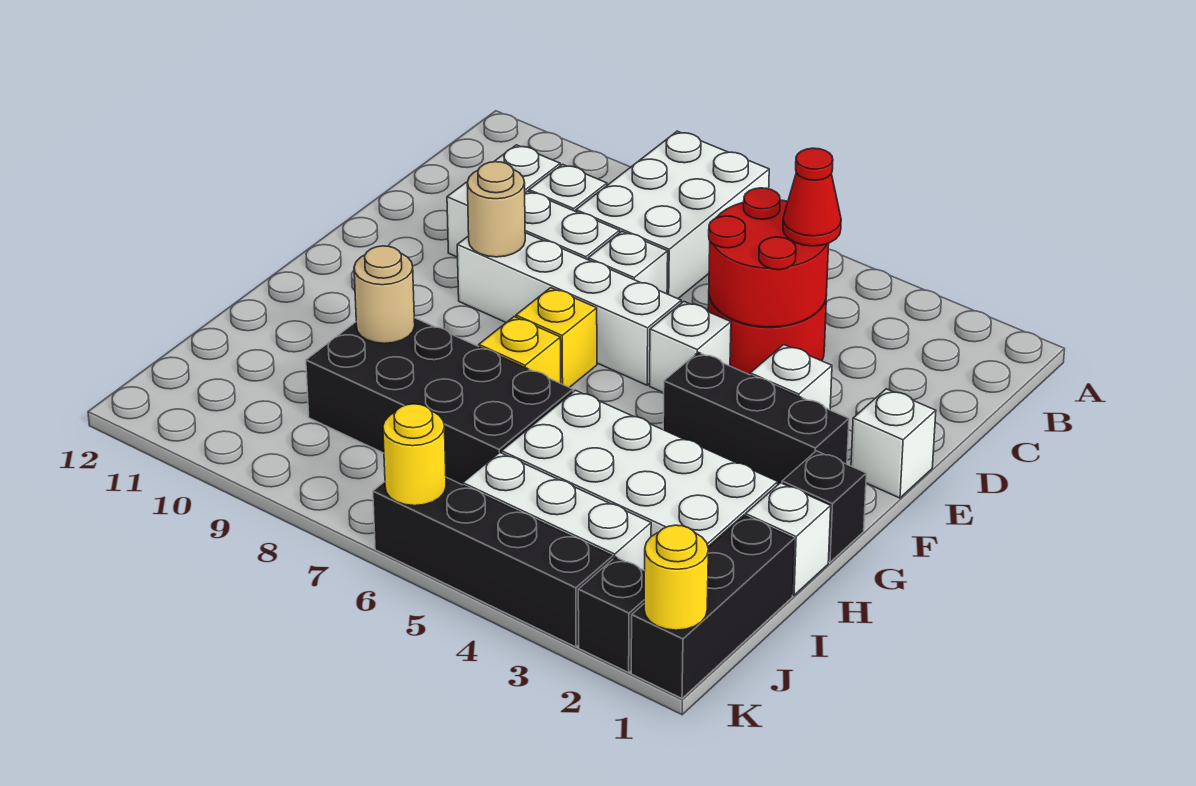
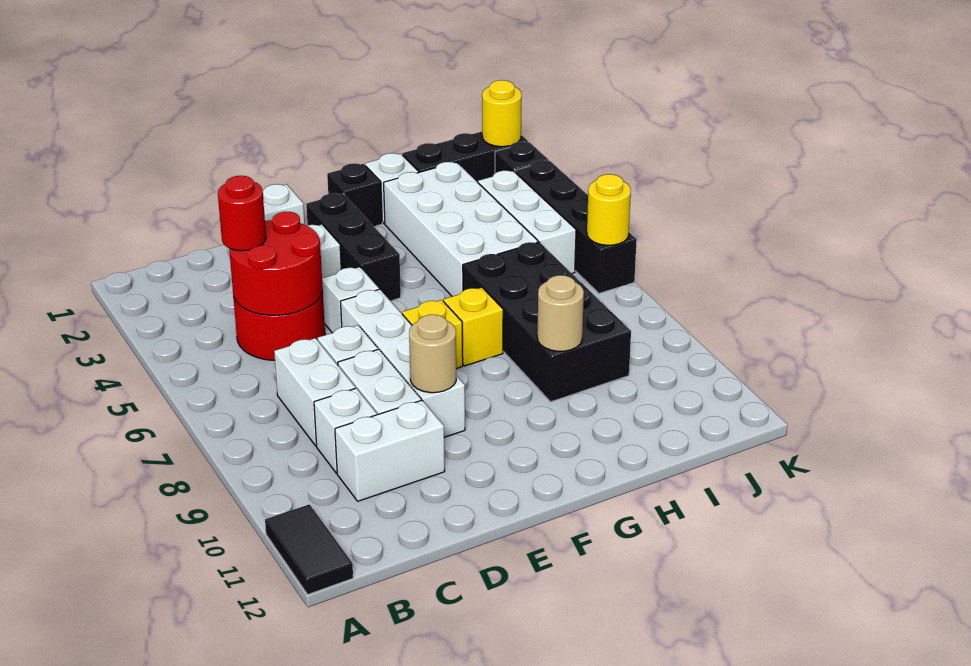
white brick A7:C8 level 1 -> white brick C7:C8 level 1
none -> black tile A11:A12 level 1
red cone C4 level 3 -> red round brick C4 level 3

